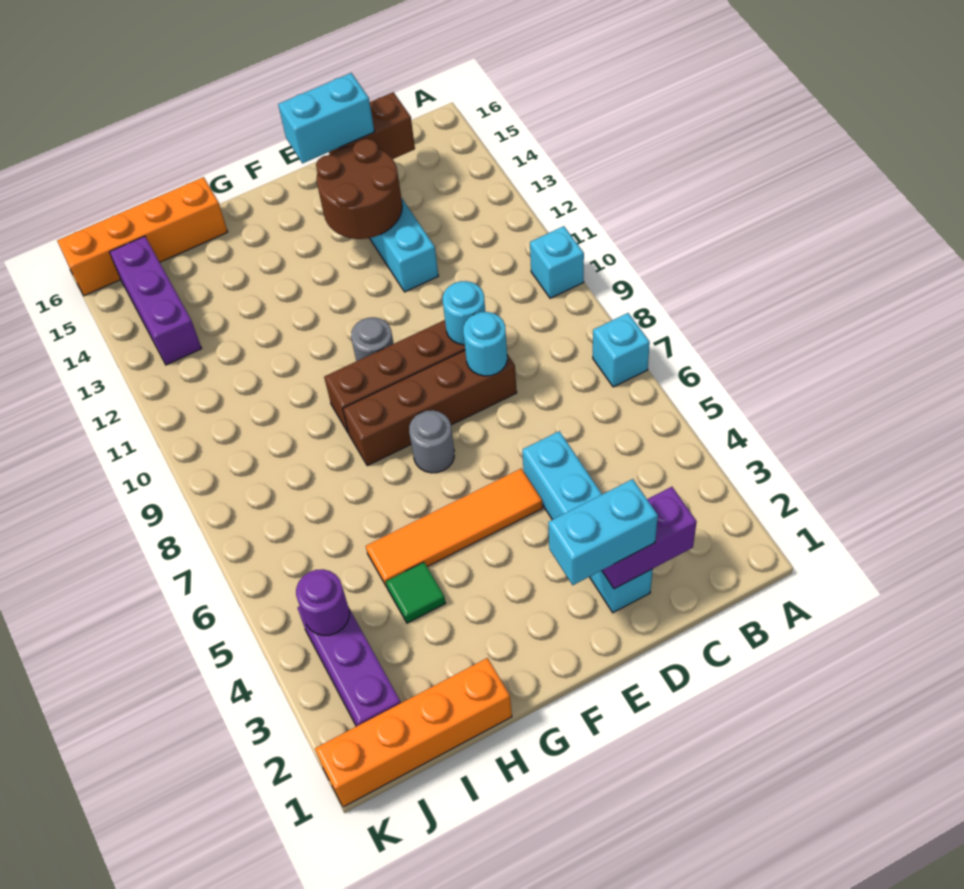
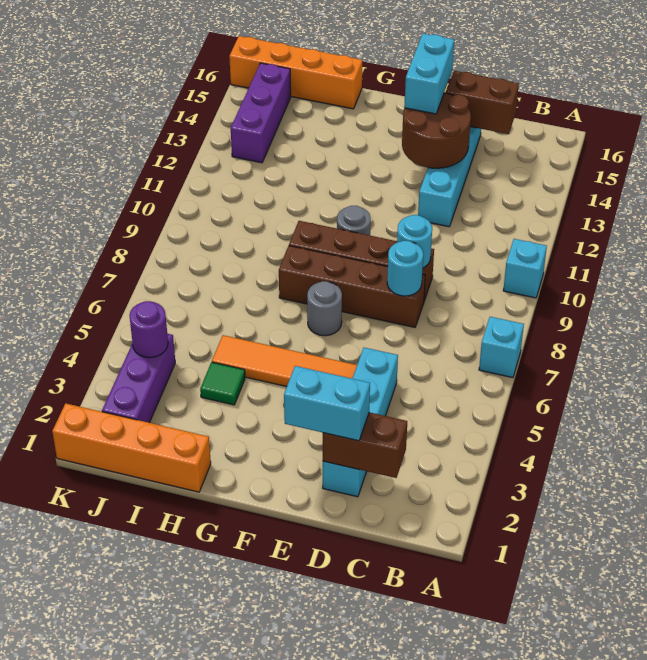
purple brick C2:D2 level 2 -> brown brick C2:D2 level 2
cyan brick D15:E15 level 3 -> cyan brick E14:E15 level 3

